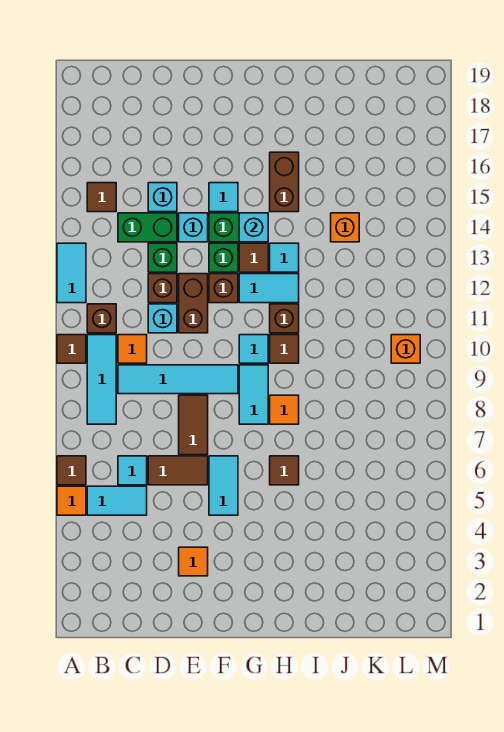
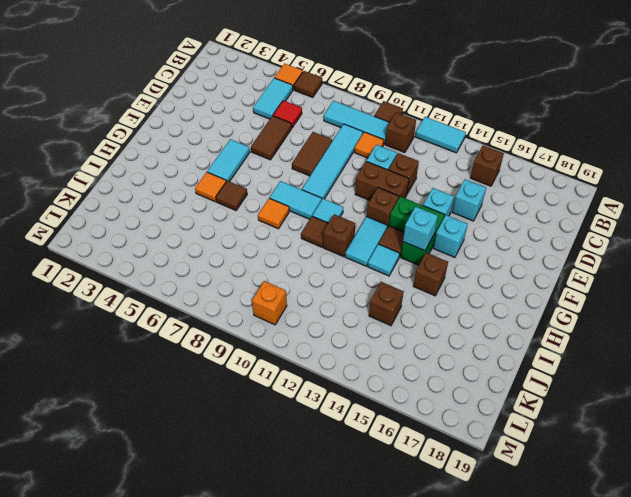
brown tile B15 level 1 -> brown brick B15 level 1
cyan tile C6 level 1 -> red tile C6 level 1
green brick C14:D14 level 1 -> none
green brick D13 level 1 -> none
orange tile E3 level 1 -> orange tile H5 level 1
brown tile E7:E8 level 1 -> brown tile D8:E8 level 1
cyan tile F5:F6 level 1 -> cyan tile F5:G5 level 1
cyan tile F15 level 1 -> cyan brick F15 level 1
brown brick H15:H16 level 1 -> brown brick H15 level 1
orange brick J14 level 1 -> brown brick J14 level 1

